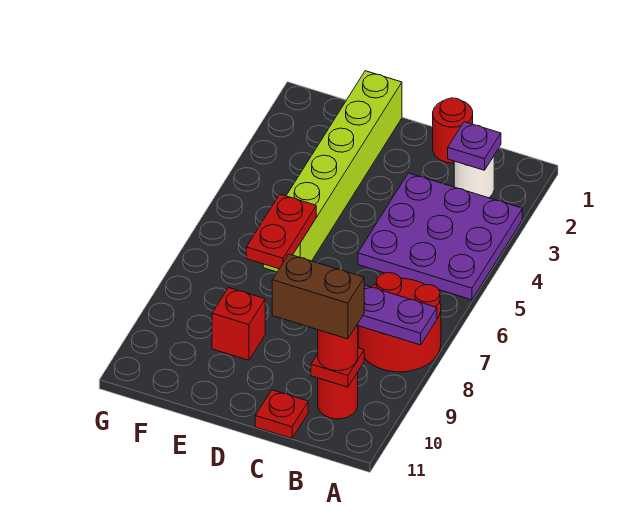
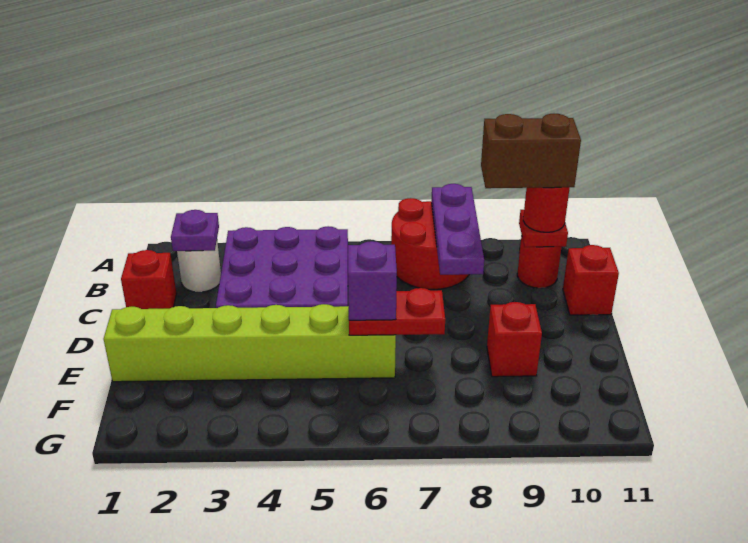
brown brick B10:C10 level 4 -> brown brick B9:B10 level 4
red round brick C1 level 1 -> red brick C1 level 1
red plate C11 level 1 -> red brick C11 level 1
none -> purple brick E6 level 3

